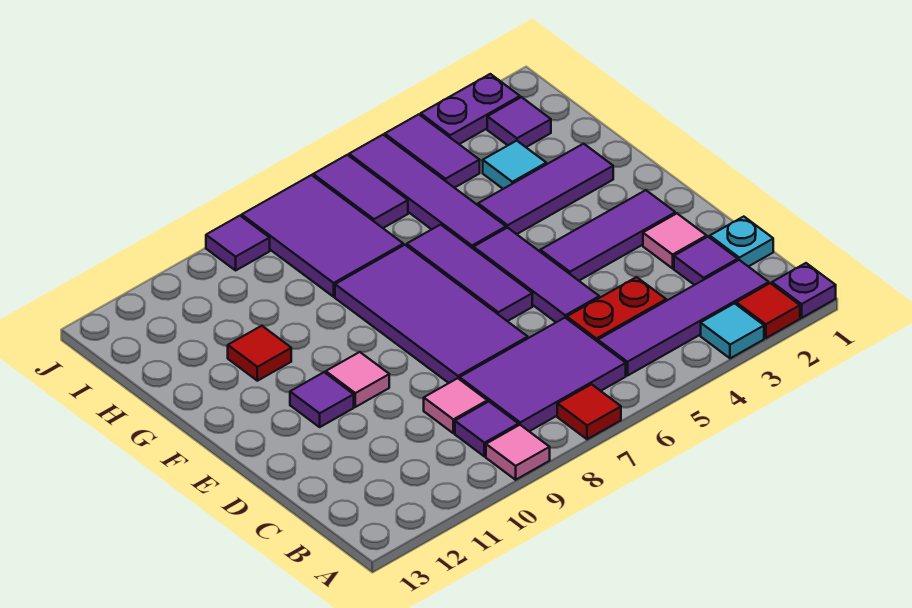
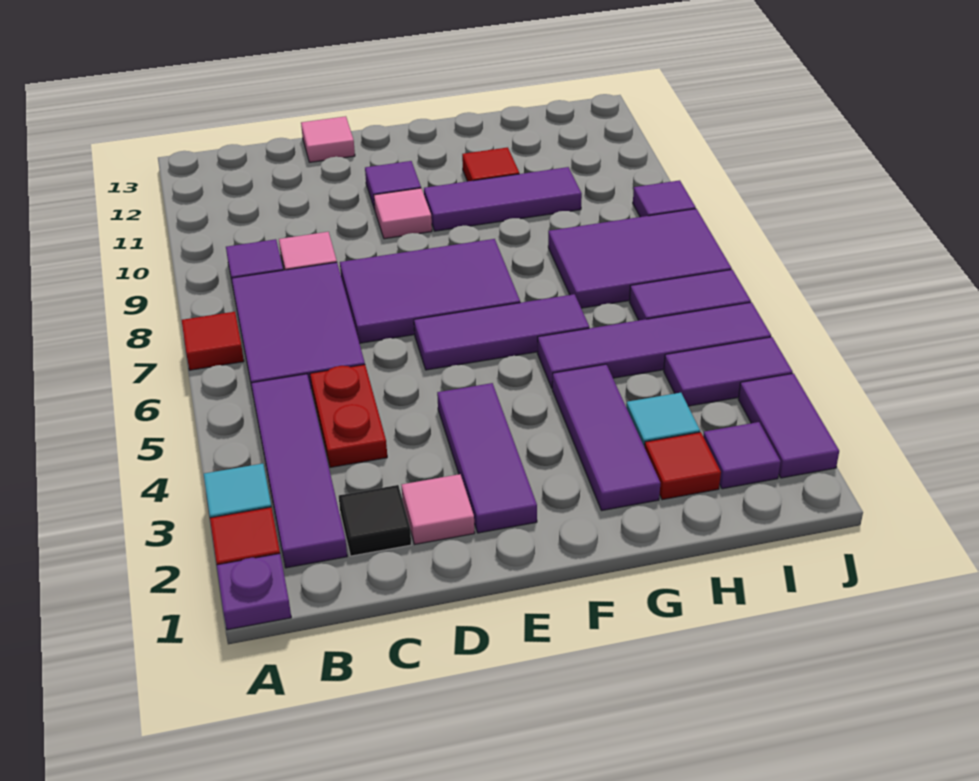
pink tile A9 level 1 -> pink tile D13 level 1
cyan plate C1 level 1 -> none
purple tile C2 level 1 -> black tile C2 level 1
purple tile D5:F5 level 1 -> purple tile F10:H10 level 1
purple tile D7:G8 level 1 -> purple tile D7:F8 level 1
none -> red tile H2 level 1
purple plate J2:J3 level 1 -> purple tile J2:J3 level 1

